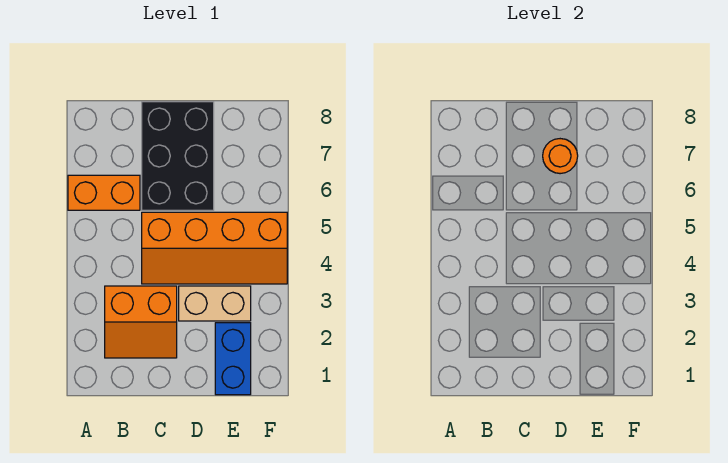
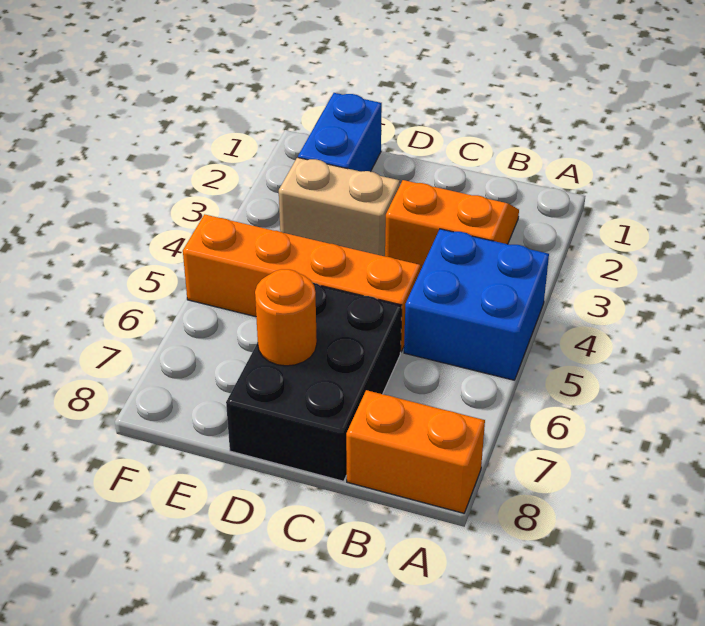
none -> blue brick A4:B5 level 1
orange brick A6:B6 level 1 -> orange brick A8:B8 level 1

